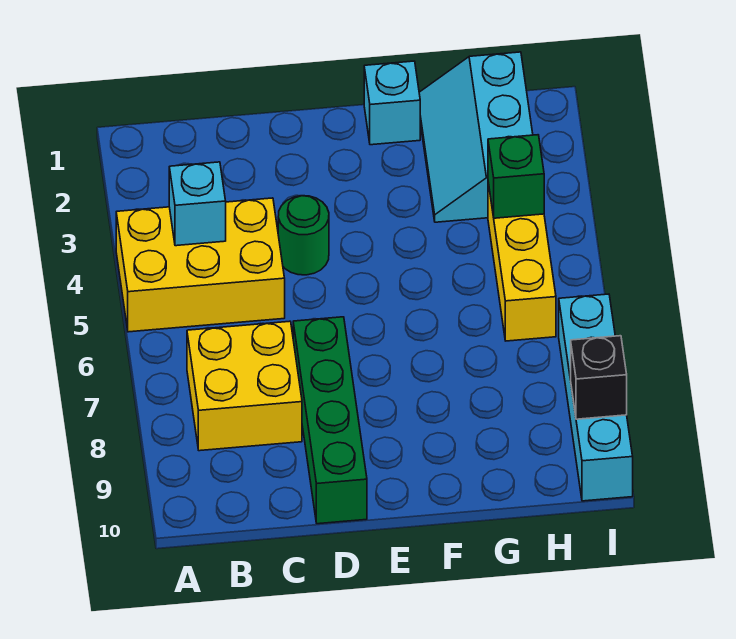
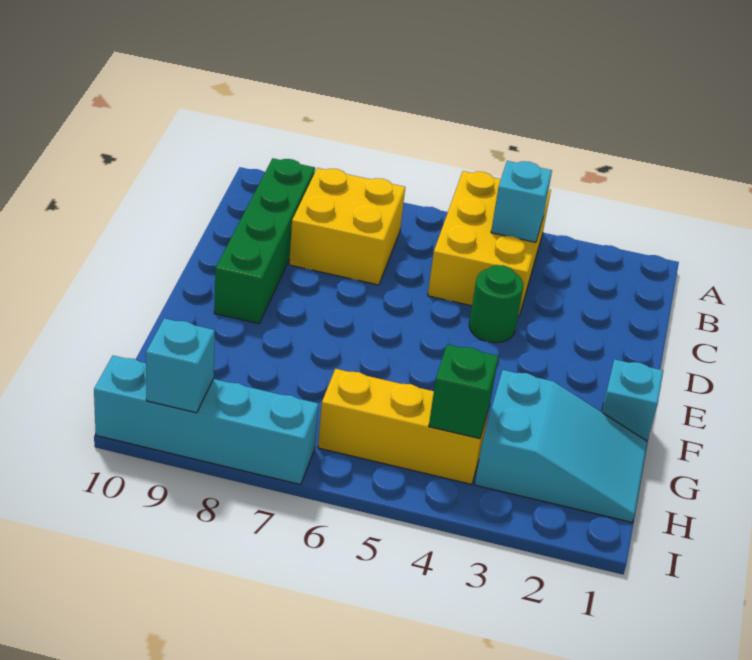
green brick D7:D10 level 1 -> green brick B9:E9 level 1
cyan slope G1:H3 level 1 top H -> cyan slope G1:H3 level 1 top 3
black brick I9 level 2 -> cyan brick I9 level 2

